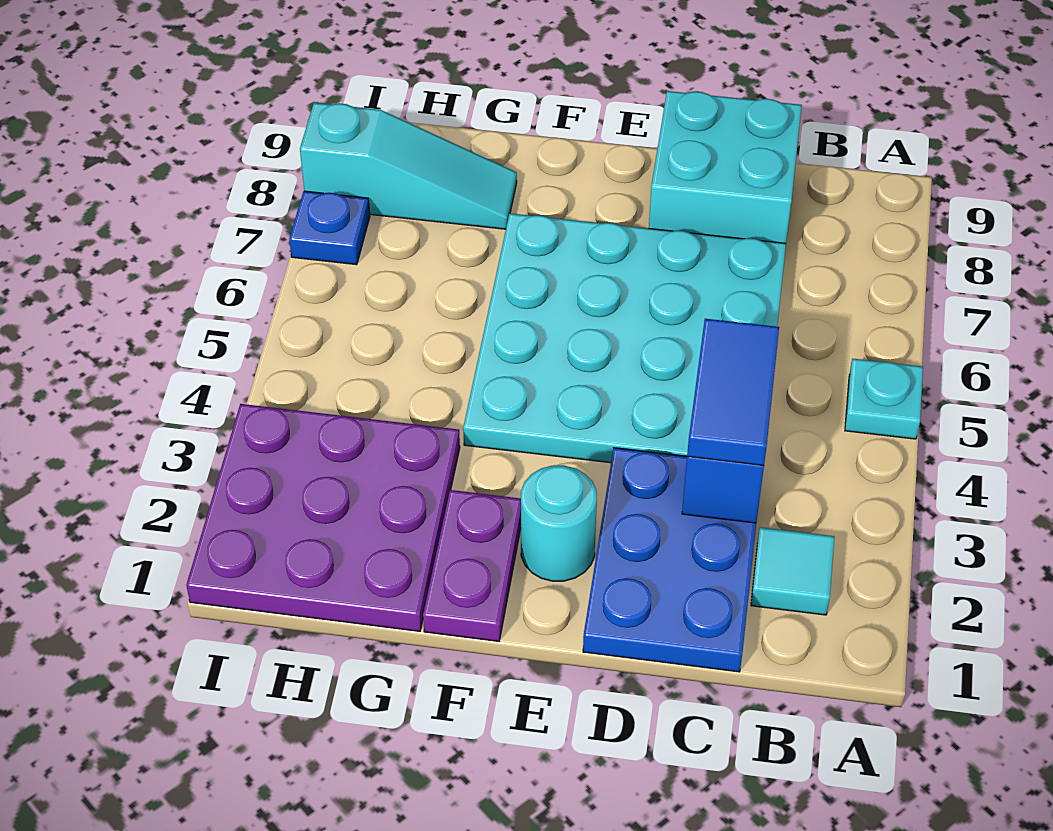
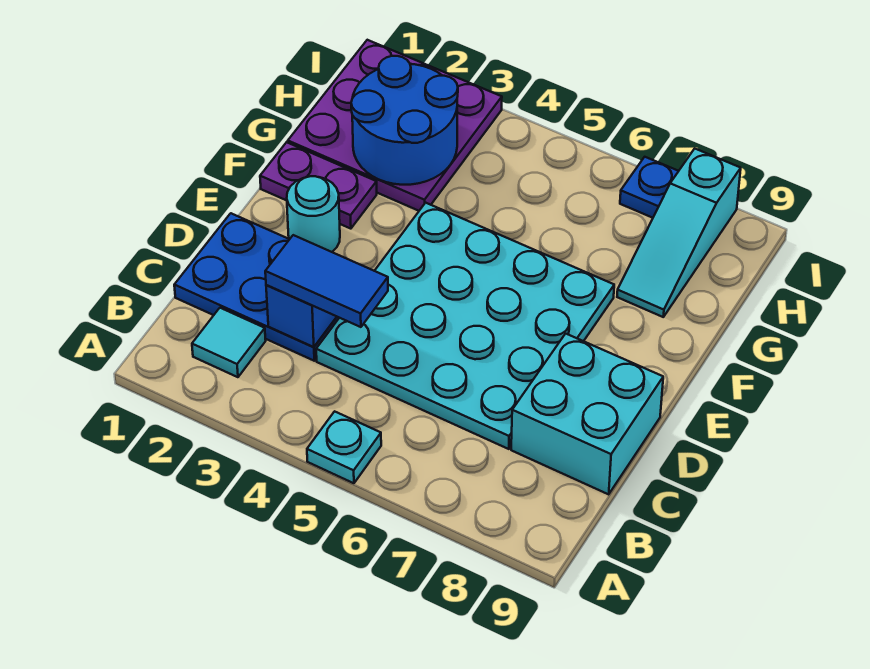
none -> blue round brick G2:H3 level 2

